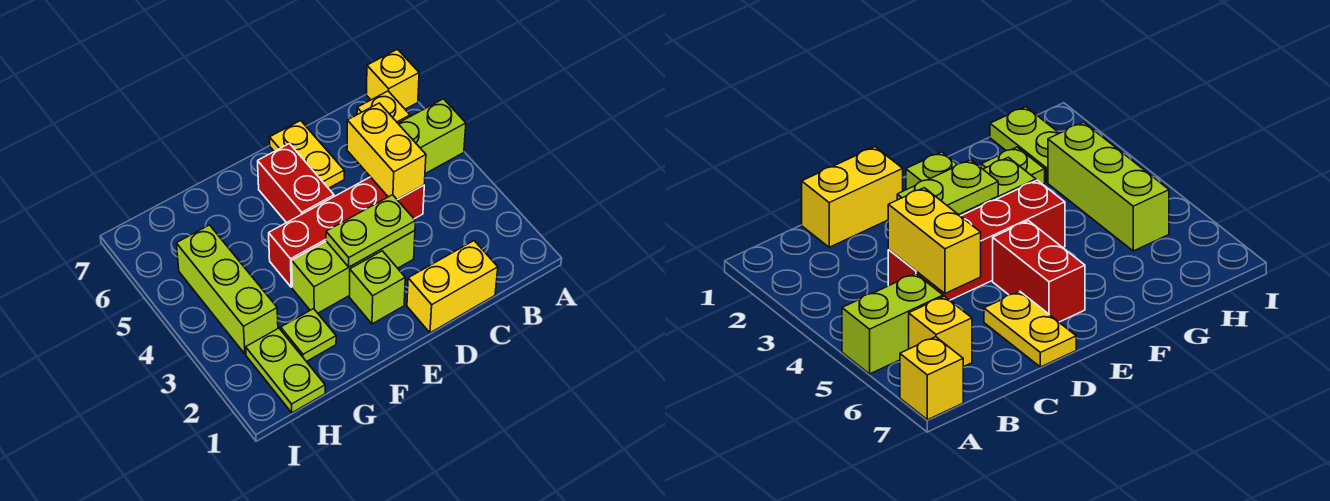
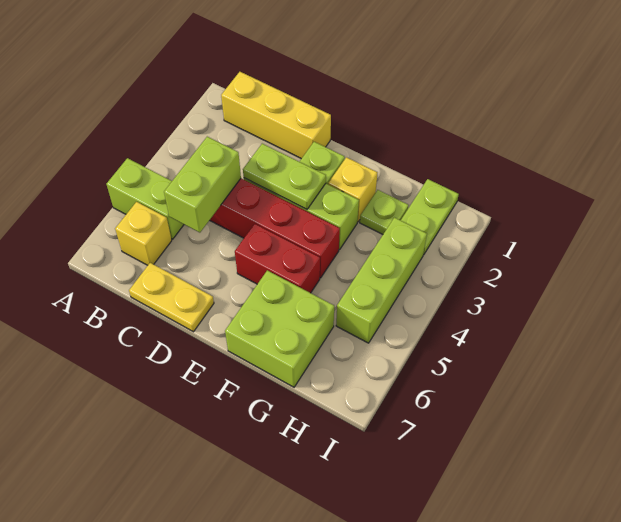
yellow brick A7 level 1 -> yellow brick F2 level 1
yellow brick C1:D1 level 1 -> yellow brick B1:D1 level 1
yellow brick C4:C5 level 2 -> lime brick C4:C5 level 2
yellow plate D6:D7 level 1 -> yellow plate C7:D7 level 1
red brick E5:E6 level 1 -> red brick E5:F5 level 1
none -> lime brick F6:G7 level 1

